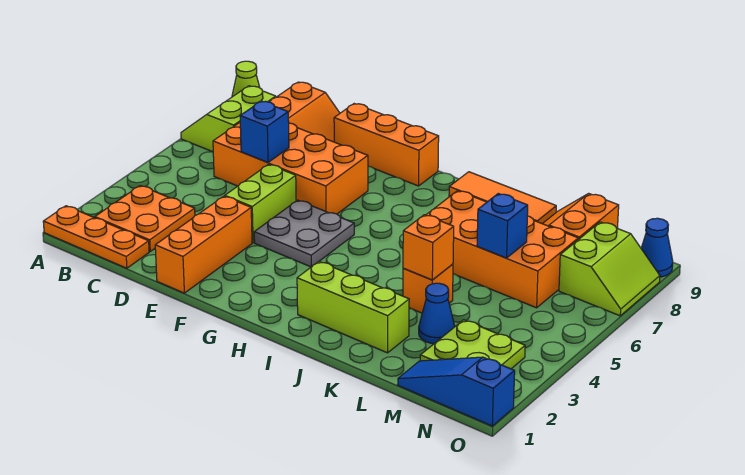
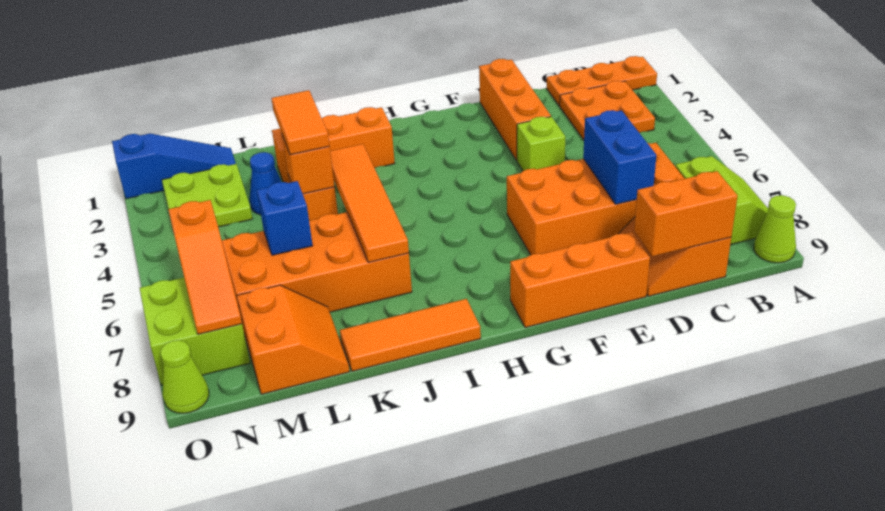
none -> orange brick C9:D9 level 2
blue brick D6 level 2 -> blue brick D6:D7 level 2
lime brick E4:E5 level 1 -> lime brick E4 level 1
grey plate F4:G5 level 1 -> none
lime brick I2:K2 level 1 -> orange brick I2:K2 level 1
none -> orange tile J4:J7 level 2
none -> orange tile K3:K4 level 3
none -> orange slope N6:N8 level 2 top 6
lime slope N7:O8 level 1 top N -> lime brick N7:O8 level 1
blue cone O9 level 1 -> lime cone O9 level 1

